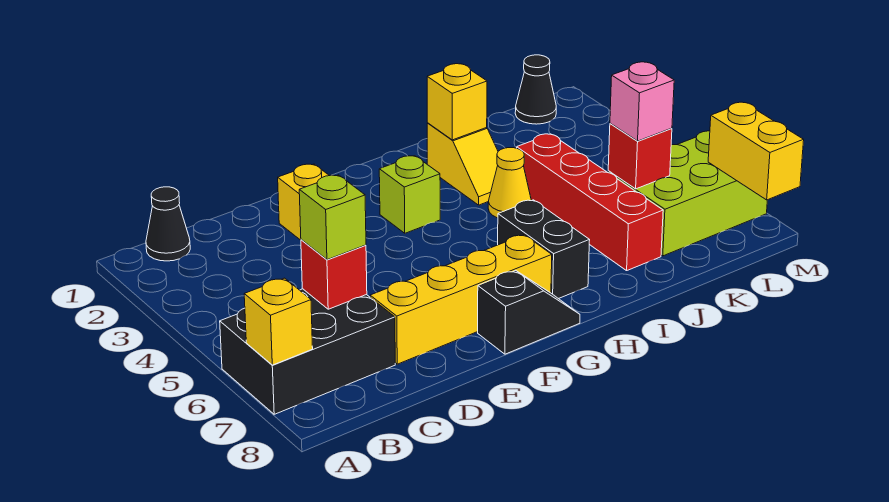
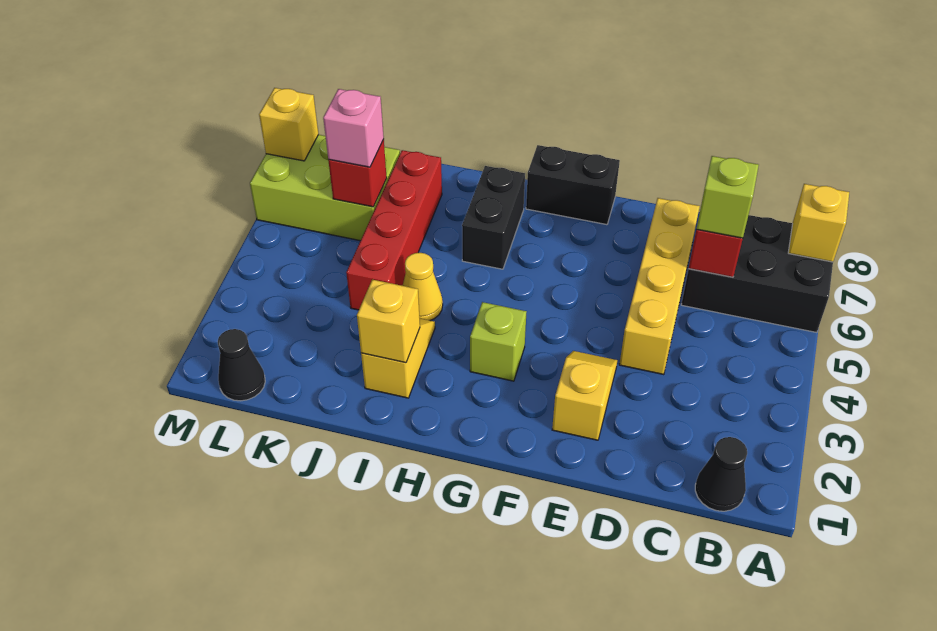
yellow brick D7:G7 level 1 -> yellow brick D4:D7 level 1
black slope F8:G8 level 1 top F -> black brick F8:G8 level 1
yellow brick M7:M8 level 2 -> yellow brick M7 level 2

